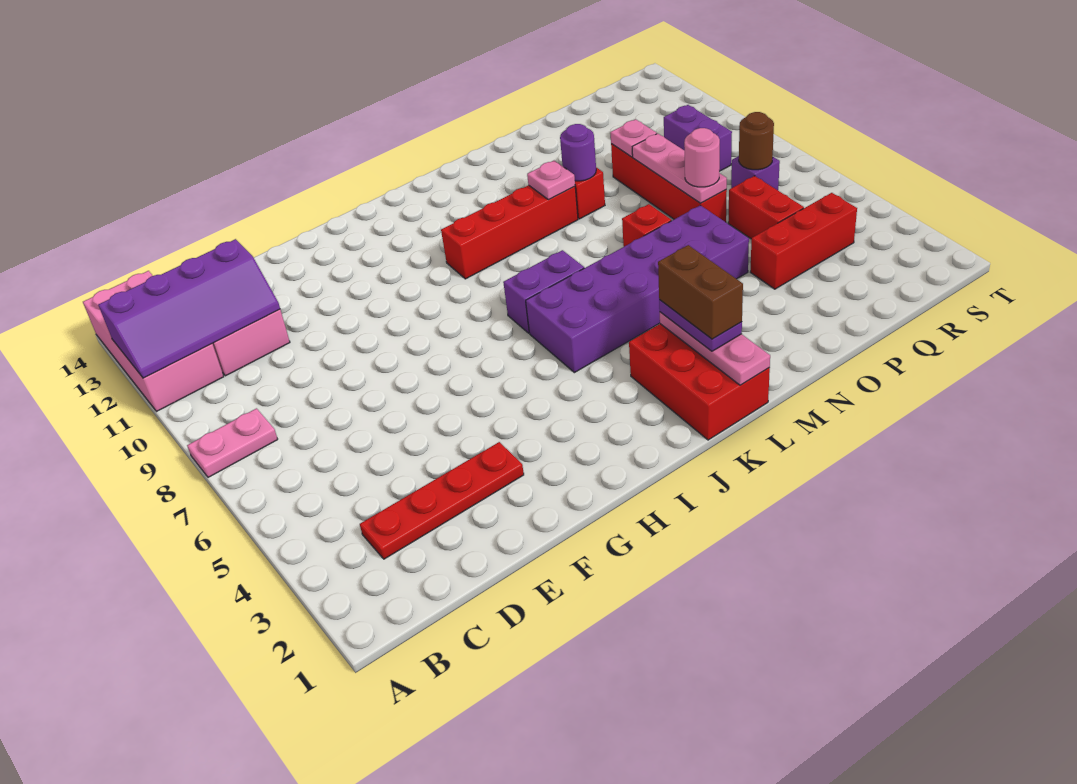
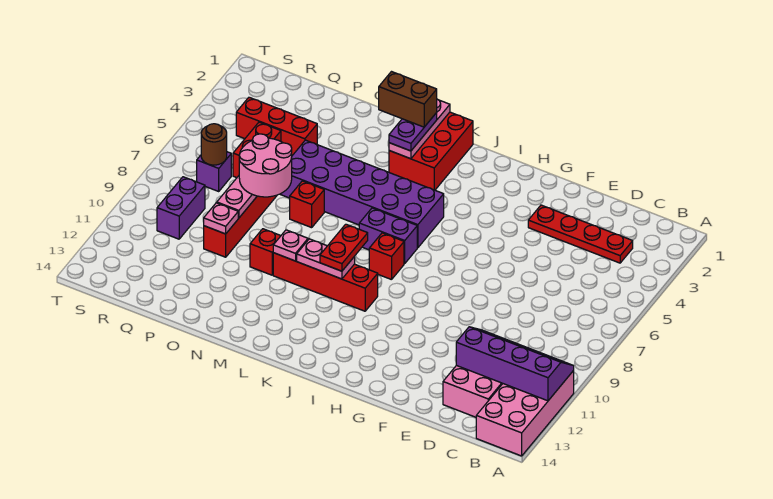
pink plate A8:B8 level 1 -> pink plate K10:L10 level 2
none -> red brick J8 level 1
none -> red plate K9:K10 level 3
brown brick L2:L3 level 4 -> brown brick L2:M2 level 4
purple round brick N10 level 2 -> none
pink round brick P7 level 3 -> pink round brick O7:P8 level 3

